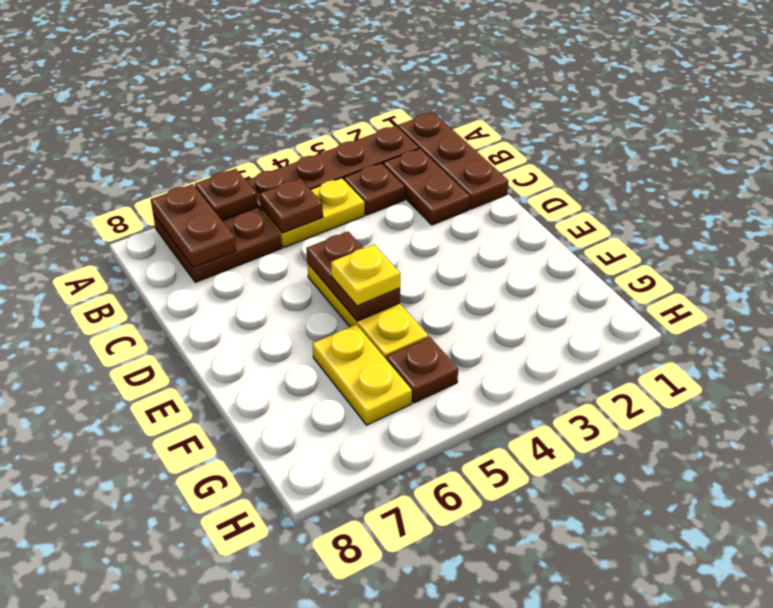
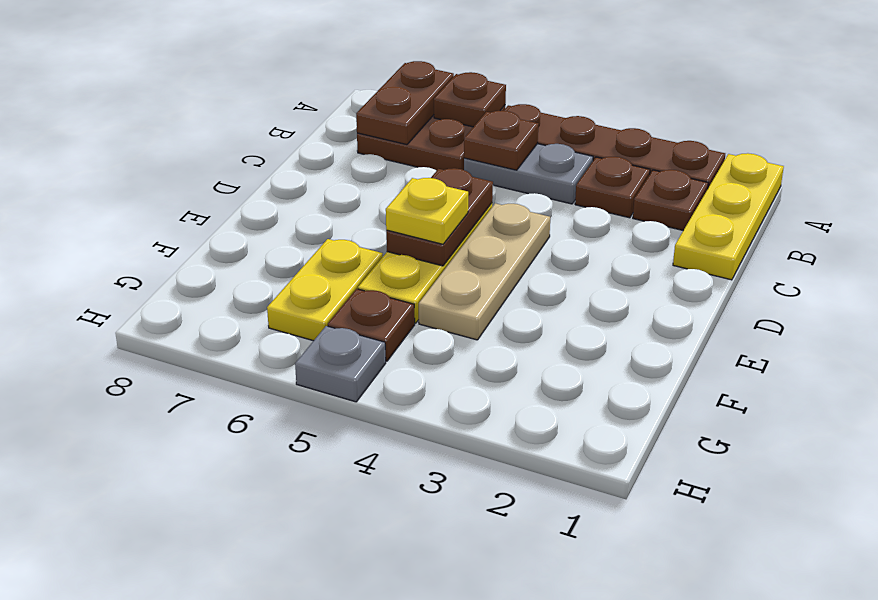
brown plate A1:C1 level 1 -> yellow plate A1:C1 level 1
brown plate B2:C2 level 1 -> brown plate B2 level 1
yellow plate B4:B5 level 1 -> grey plate B4:B5 level 1
none -> tan plate D4:F4 level 1
none -> grey plate H5 level 1

